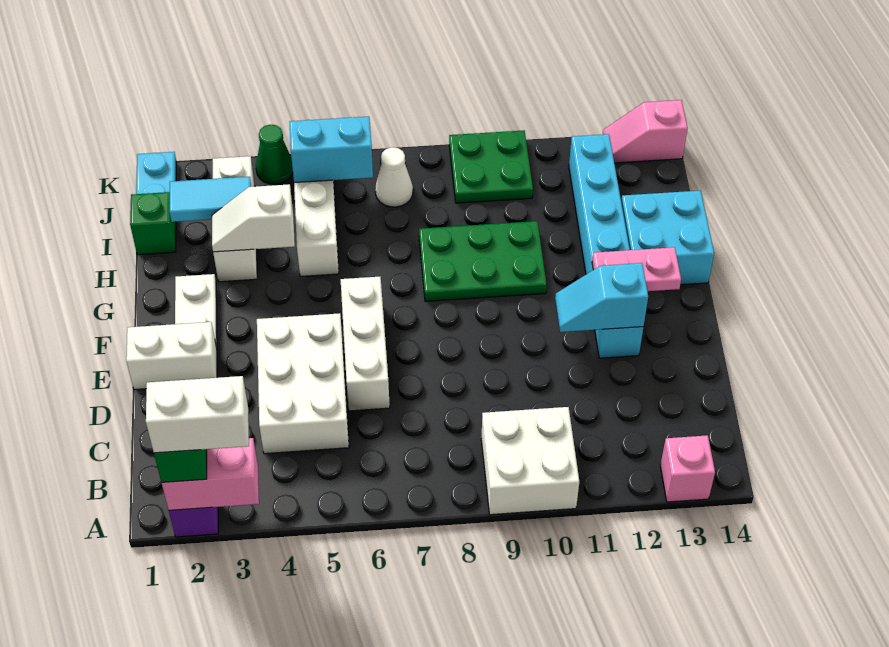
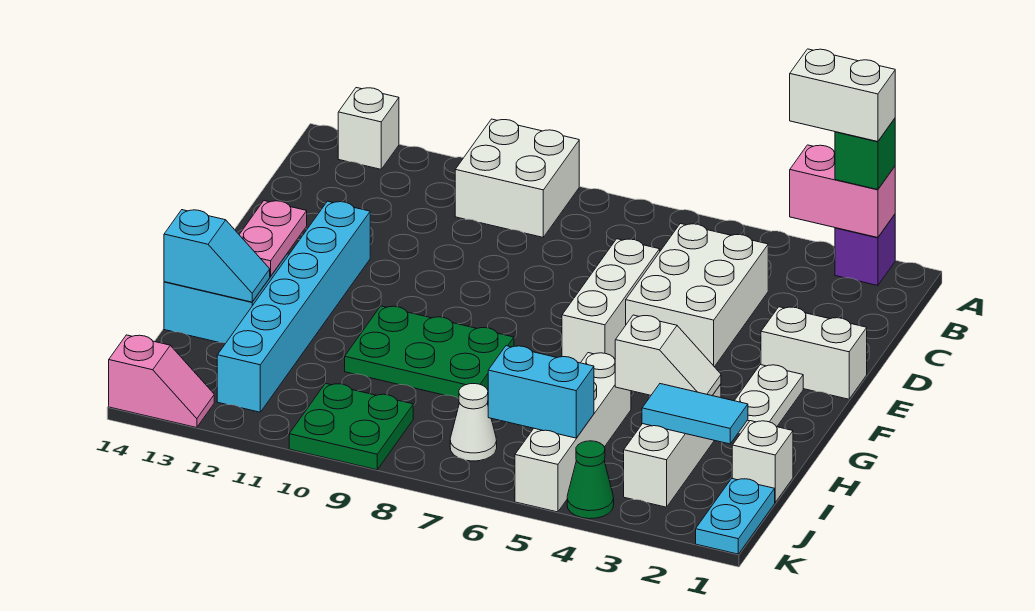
pink brick A13 level 1 -> white brick A13 level 1
cyan slope E11:E12 level 2 top 12 -> cyan slope H13:H14 level 2 top 14
pink plate F12:F13 level 2 -> pink plate F13:G13 level 2
green brick I1 level 1 -> white brick I1 level 1

